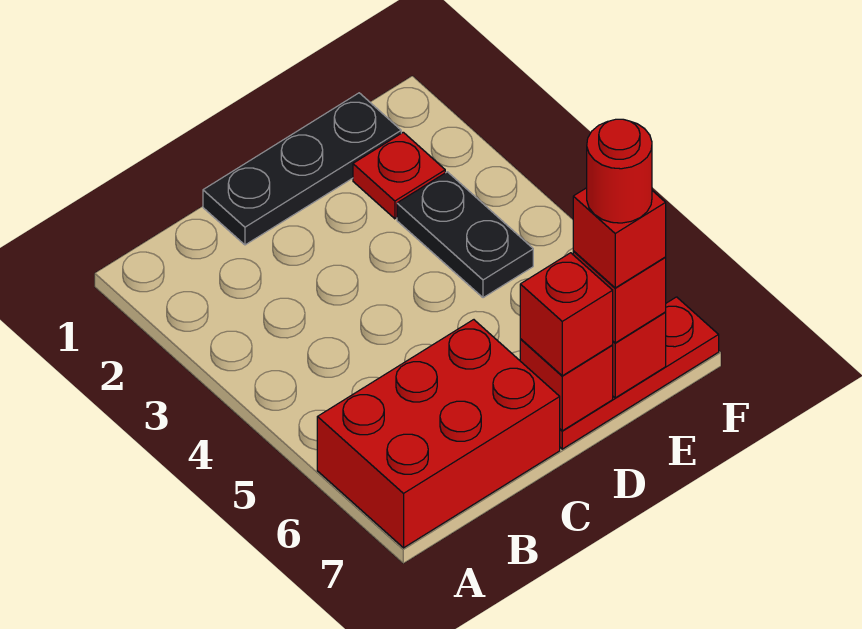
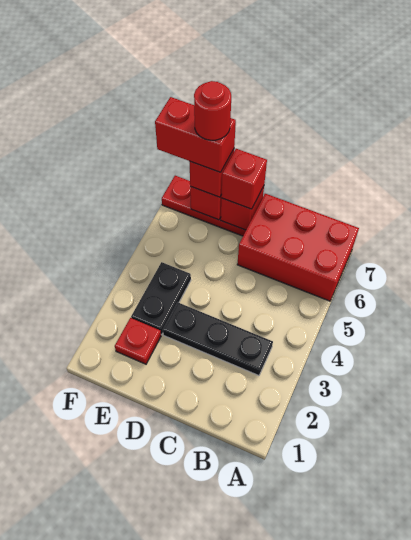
black plate C1:E1 level 1 -> black plate B3:D3 level 1
red brick E7 level 4 -> red brick E7:F7 level 4

